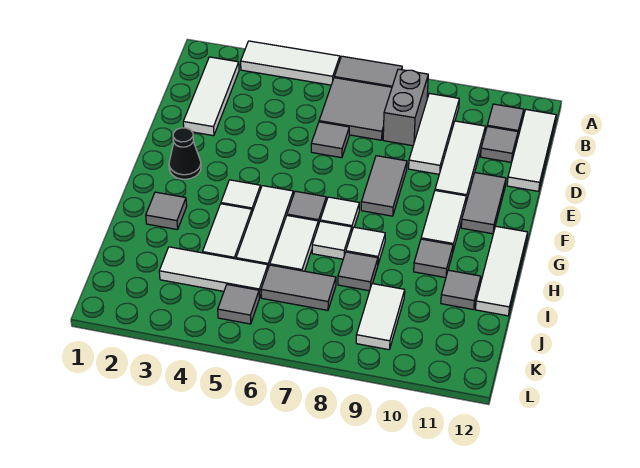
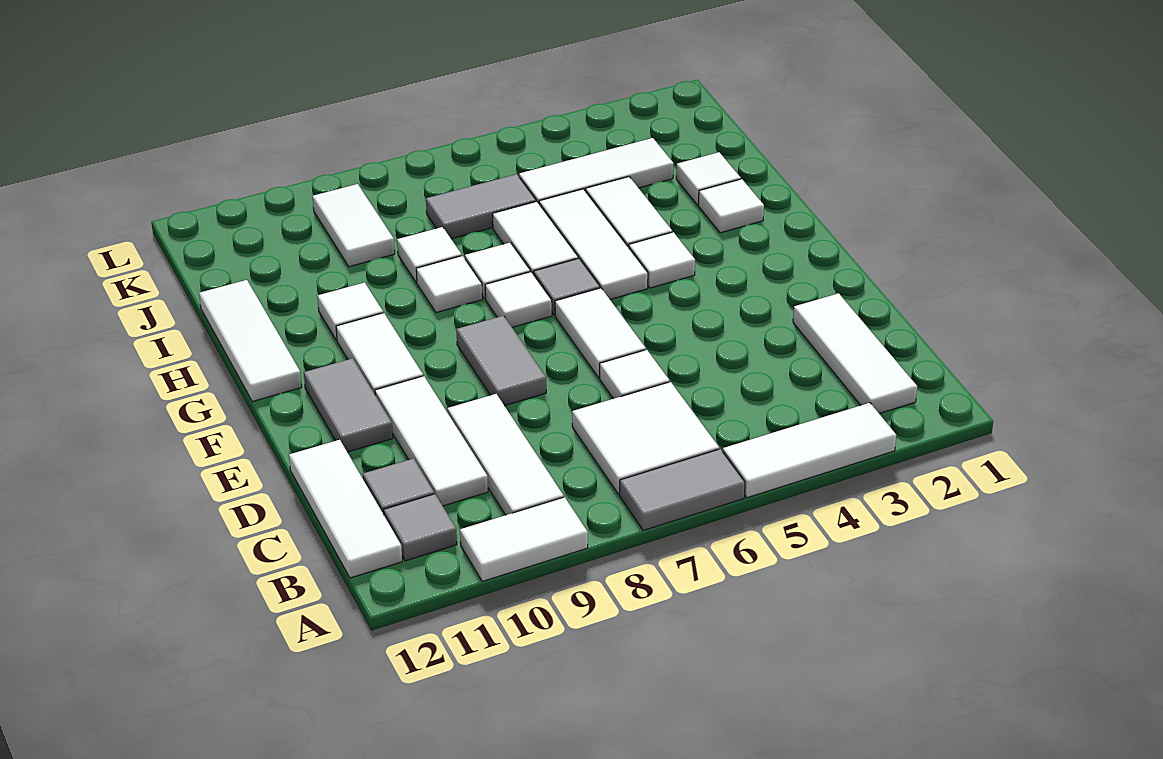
none -> white tile A9:A10 level 1
grey tile B6:C7 level 1 -> white tile B6:C7 level 1
grey brick B8:C8 level 1 -> none
grey tile D6 level 1 -> white tile D6 level 1
none -> white tile E6:F6 level 1
black cone F2 level 1 -> none
grey tile H2 level 1 -> white tile H2 level 1
grey tile H10 level 1 -> white tile H10 level 1
none -> white tile I2 level 1
grey tile I8 level 1 -> white tile I8 level 1
grey tile I11 level 1 -> none
grey tile K5 level 1 -> none

